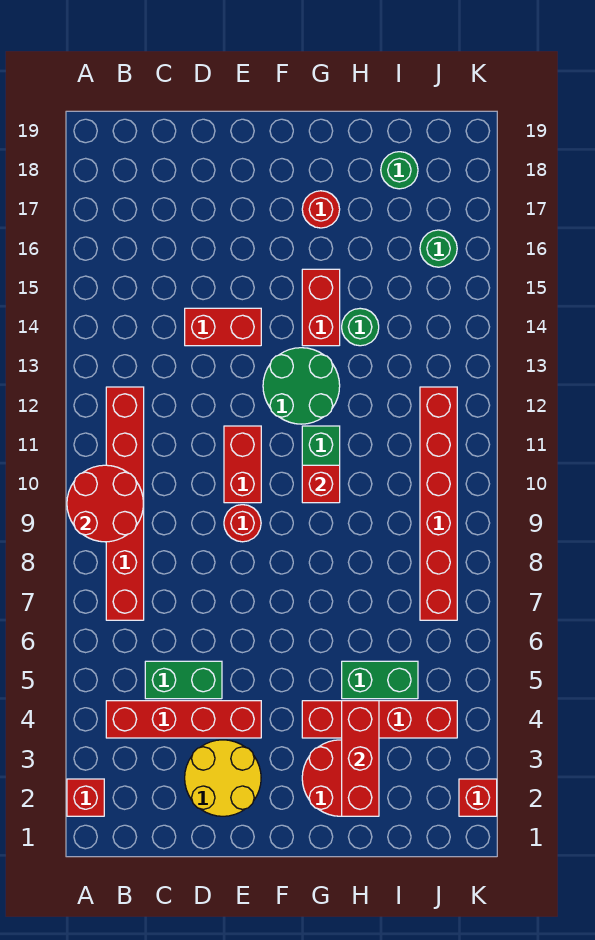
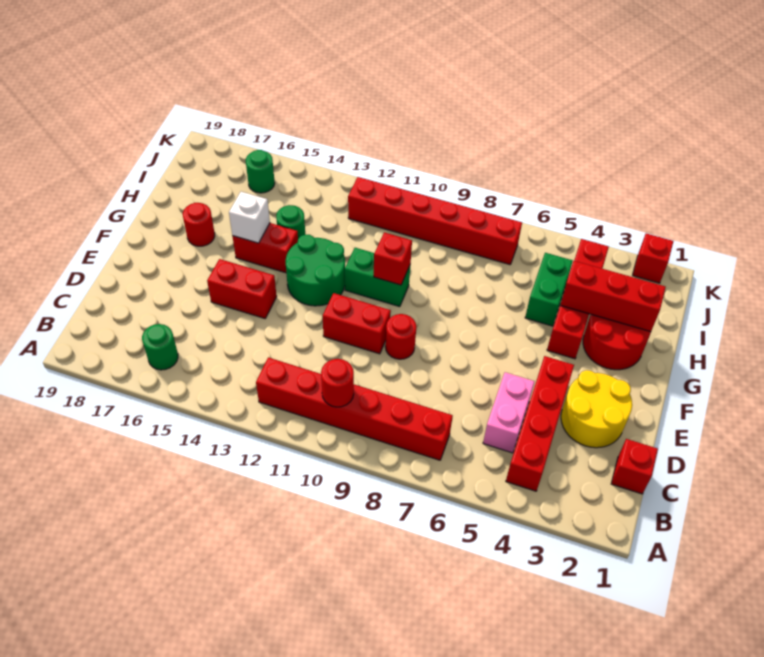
red brick A2 level 1 -> red brick C1 level 1
red round brick A9:B10 level 2 -> red round brick B10 level 2
green brick C5:D5 level 1 -> pink brick C5:D5 level 1
red brick D14:E14 level 1 -> red brick E14:E15 level 1
none -> white brick G15 level 2
green round brick I18 level 1 -> green round brick B16 level 1

